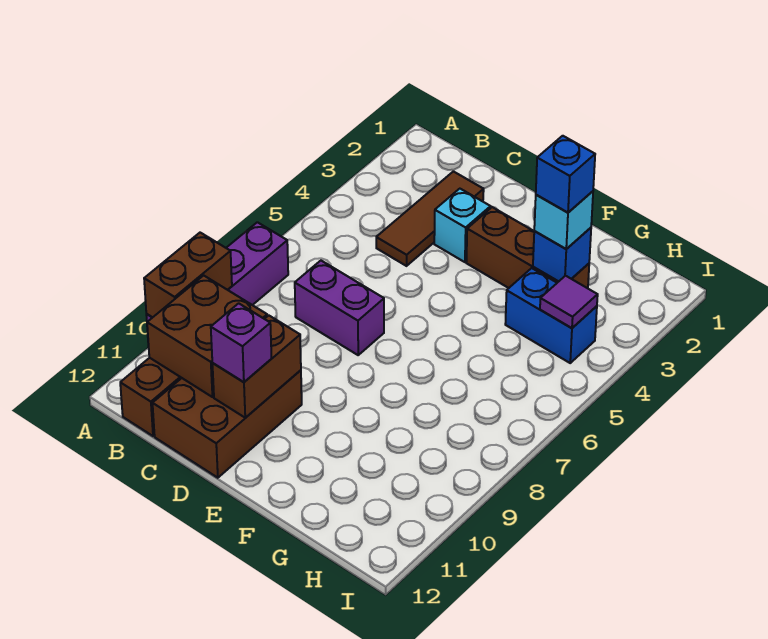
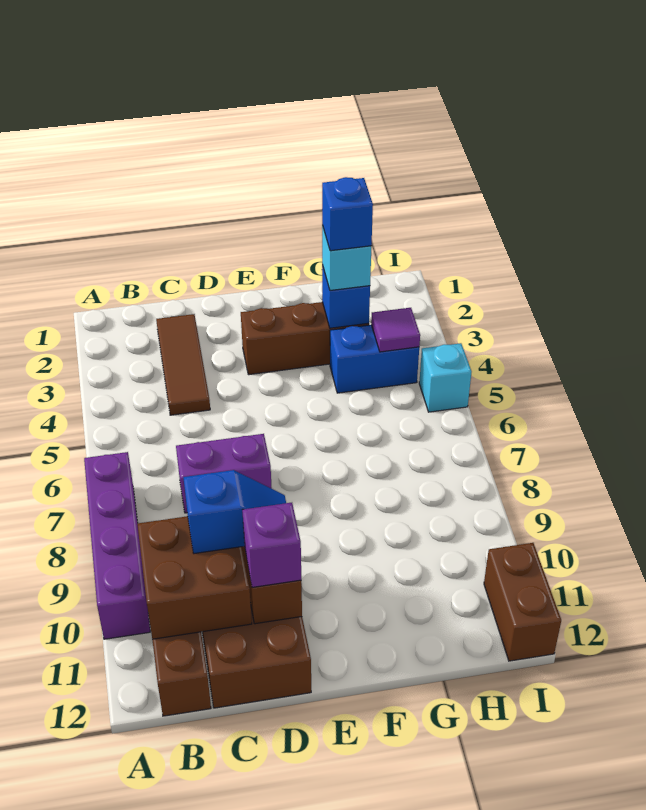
brown brick A9:A10 level 2 -> brown brick I11:I12 level 1
none -> blue slope C10:D10 level 3 top C
cyan brick D3 level 1 -> cyan brick I5 level 1

